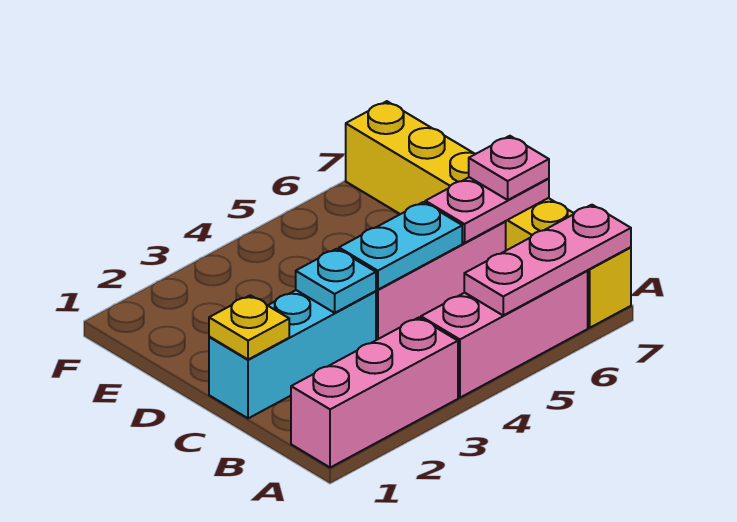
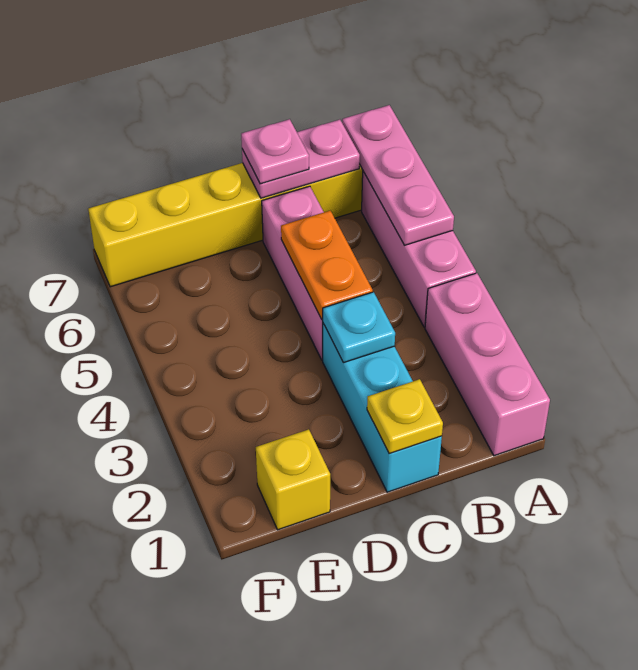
cyan plate C4:C5 level 2 -> orange plate C4:C5 level 2
pink plate C6:C7 level 2 -> pink plate B7:C7 level 2
none -> yellow brick E1 level 1

